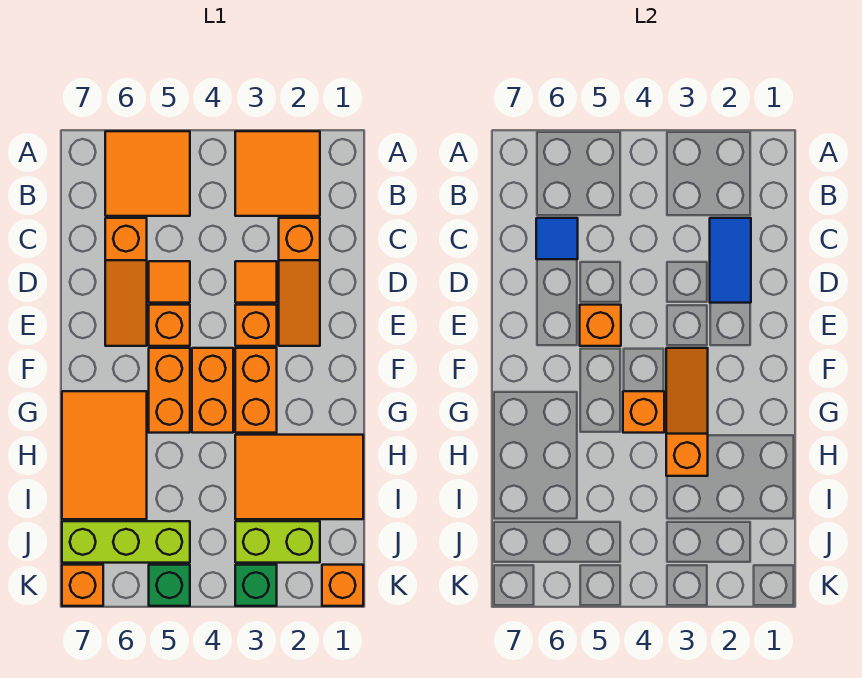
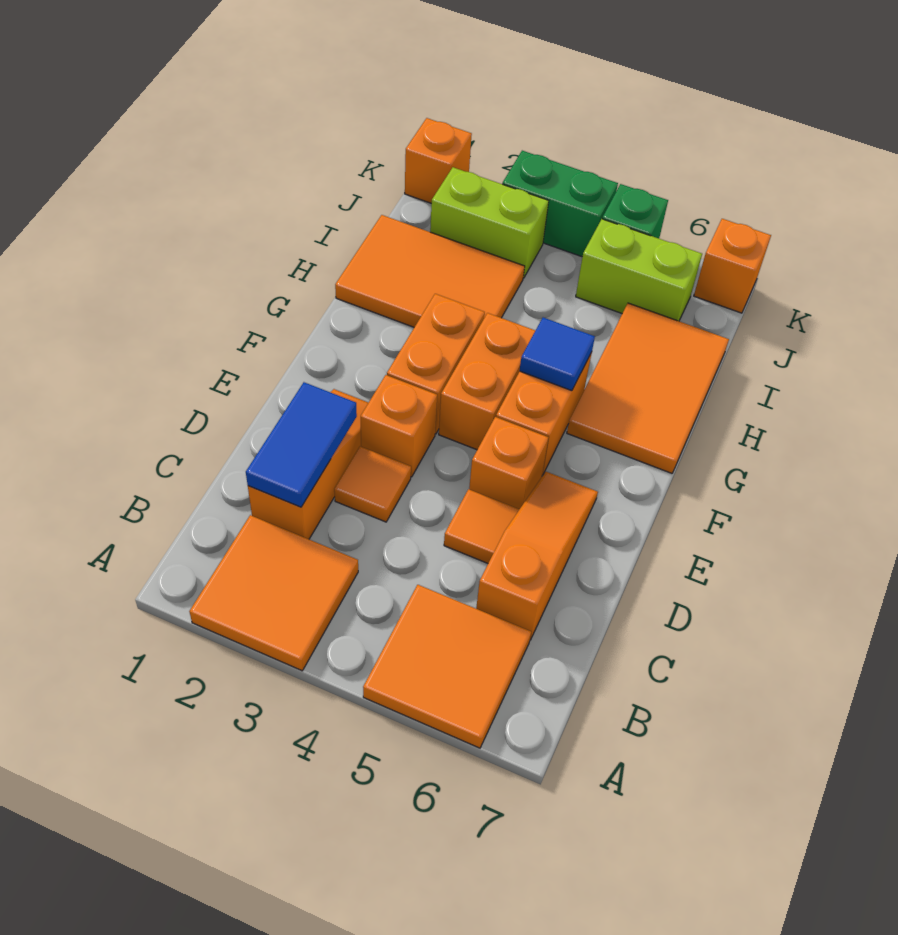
blue tile C6 level 2 -> blue tile G5 level 2
orange brick E5 level 2 -> none
orange slope F3:H3 level 2 top H -> none
orange brick G4 level 2 -> none
lime brick J5:J7 level 1 -> lime brick J5:J6 level 1
green brick K3 level 1 -> green brick K3:K4 level 1

